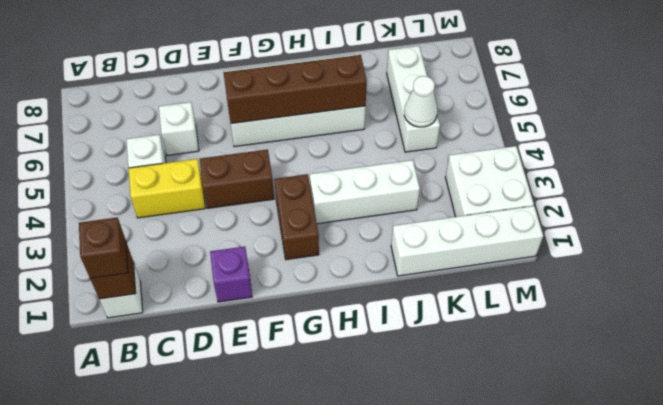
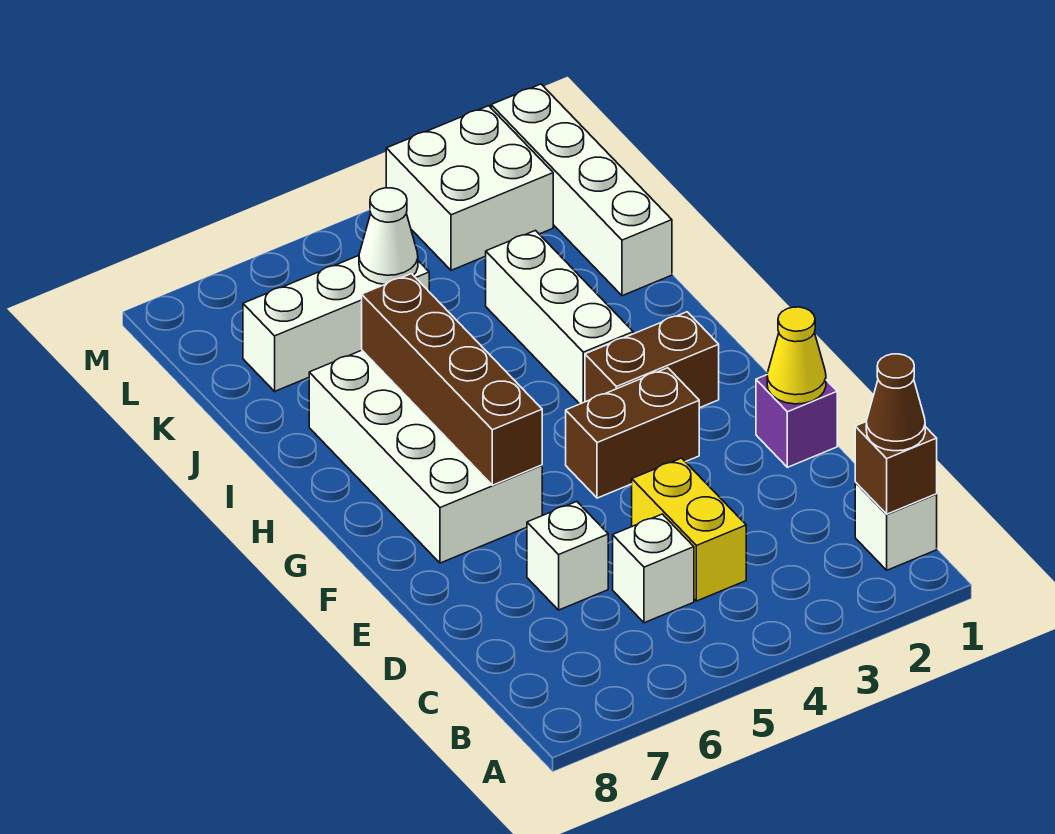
brown brick B1 level 3 -> brown cone B1 level 3
none -> yellow cone E1 level 2
brown brick E4:F4 level 1 -> brown brick F3:F4 level 1

